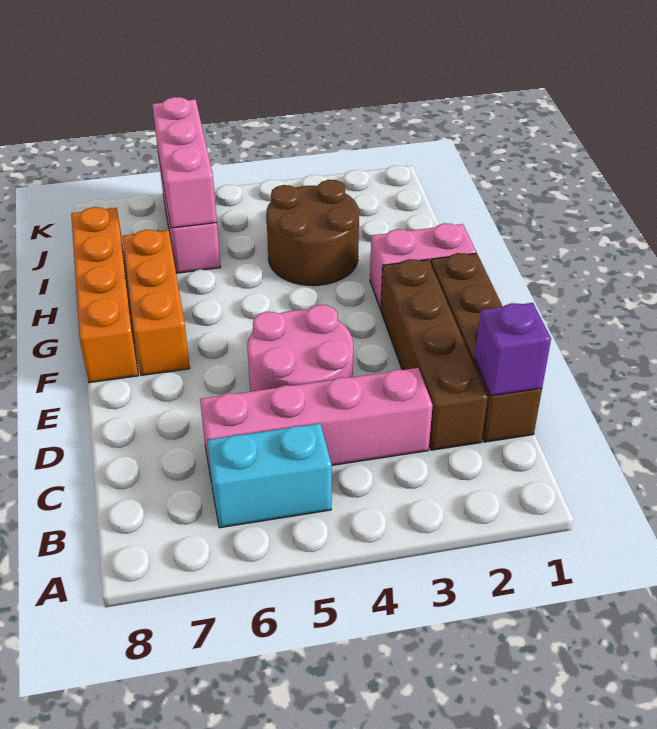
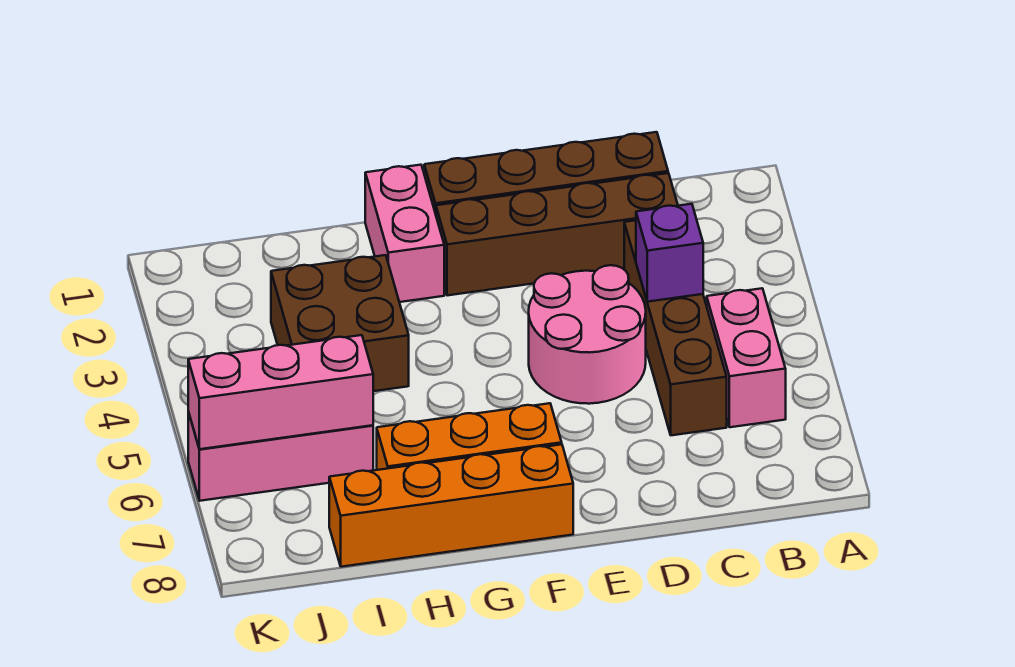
cyan brick B5:B6 level 1 -> pink brick B5:B6 level 1
purple brick C1 level 2 -> purple brick C4 level 2
pink brick C3:C6 level 1 -> brown brick C3:C6 level 1
brown round brick H3:I4 level 1 -> brown brick H3:I4 level 1

